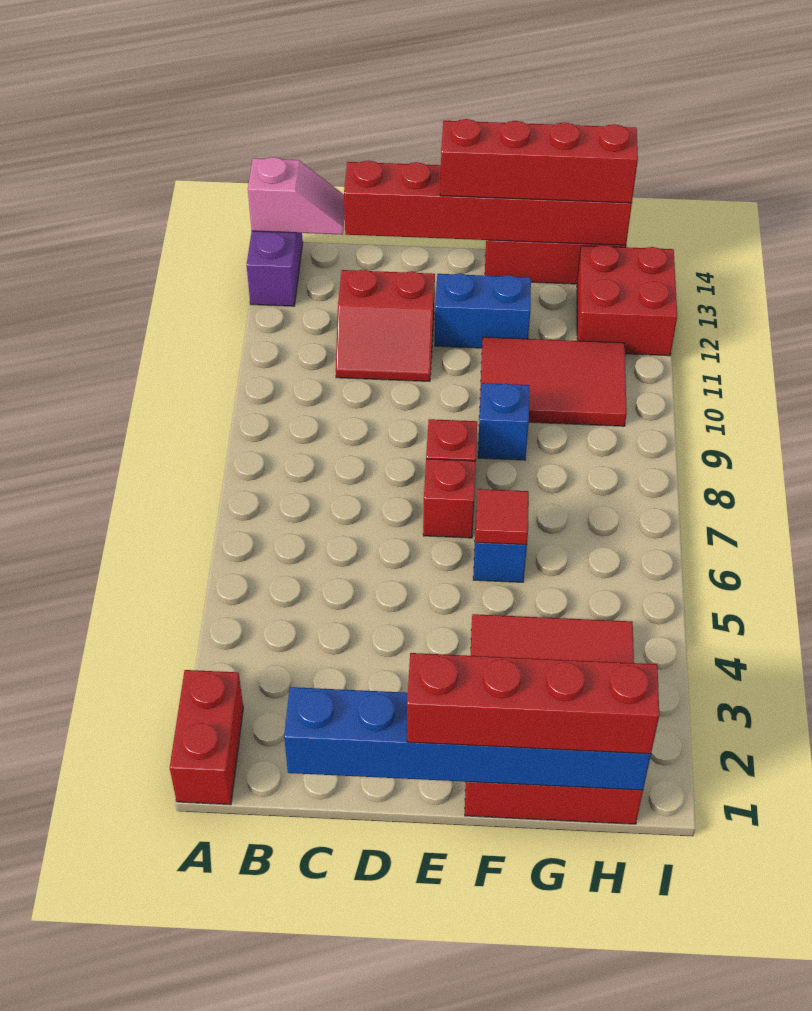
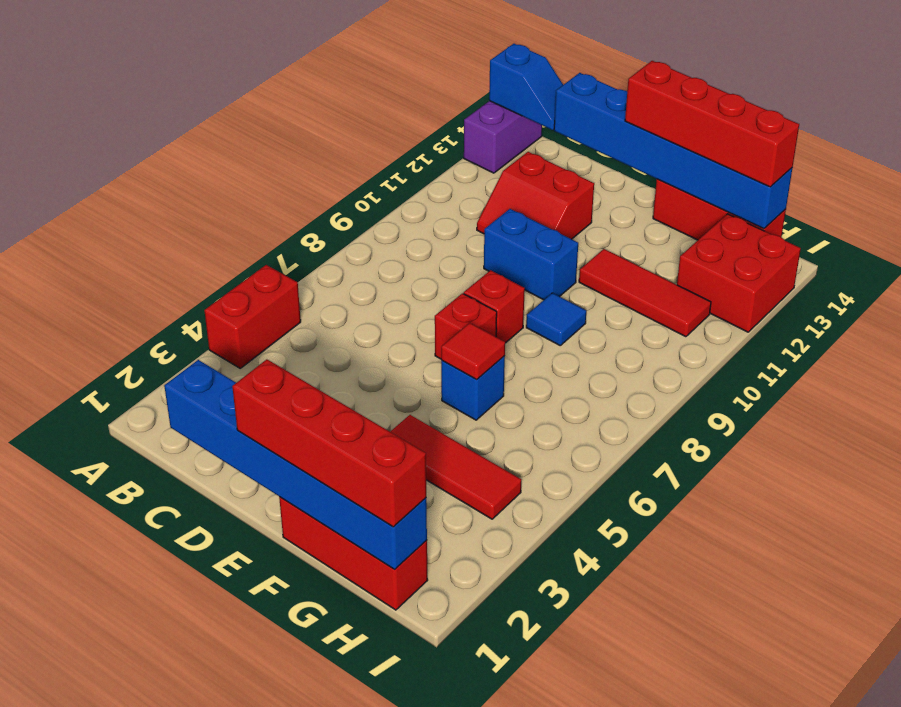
red brick A1:A2 level 1 -> red brick A4:A5 level 1
pink slope A14:B14 level 2 top A -> blue slope A14:B14 level 2 top A
red brick C14:H14 level 2 -> blue brick C14:H14 level 2
blue brick E12:F12 level 1 -> blue brick D10:E10 level 1
blue brick F9 level 1 -> blue tile F9 level 1
red tile F10:H11 level 1 -> red tile F11:H11 level 1

